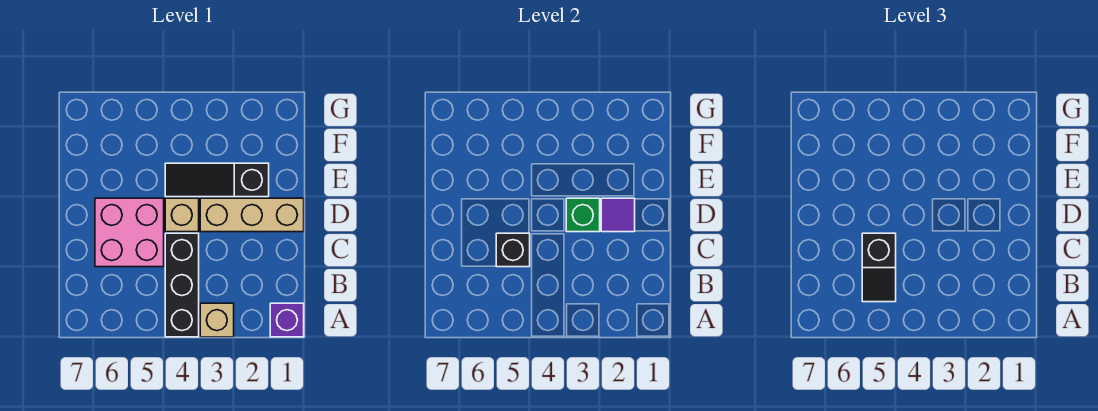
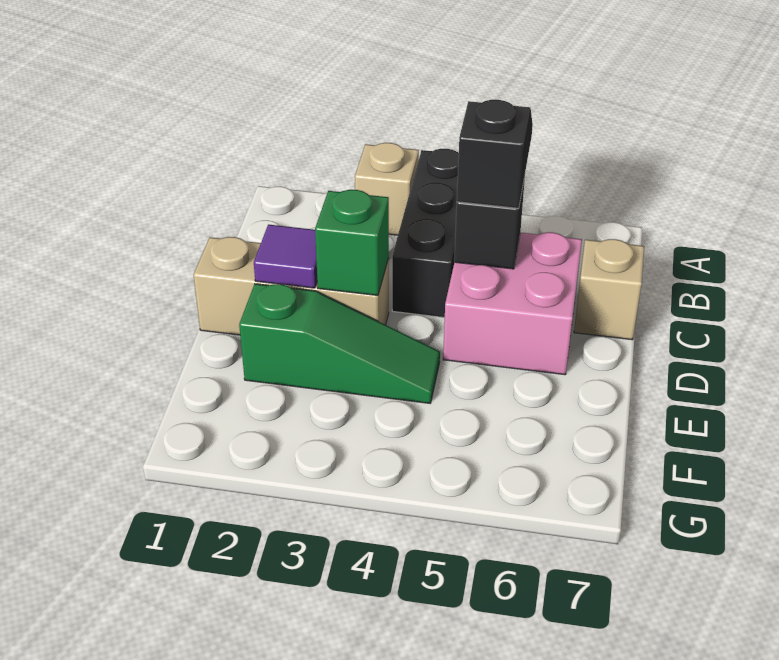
purple brick A1 level 1 -> none
tan brick D4 level 1 -> tan brick C7 level 1
black slope E2:E4 level 1 top 2 -> green slope E2:E4 level 1 top 2

